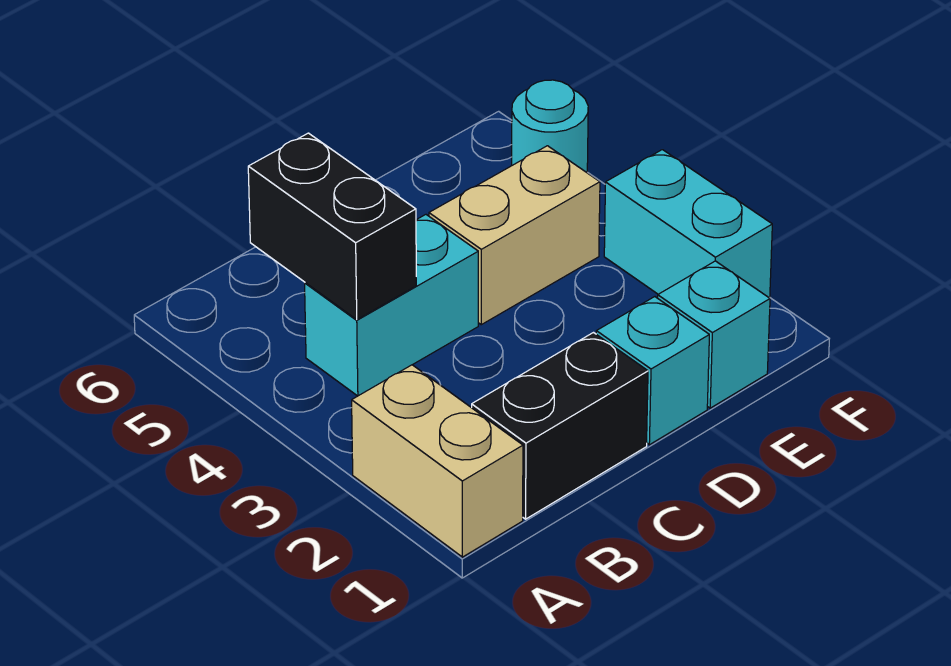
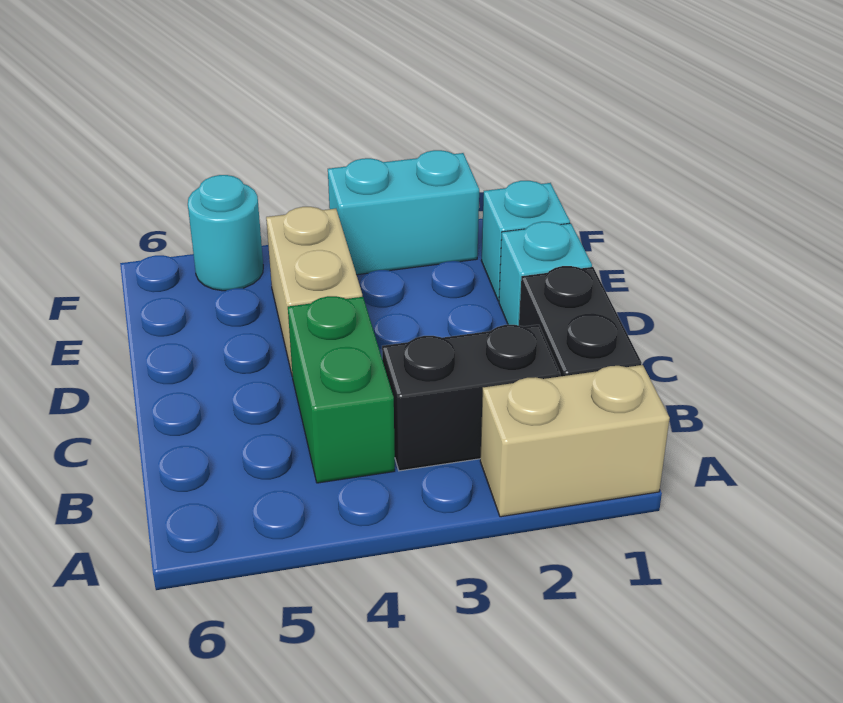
cyan brick B4:C4 level 1 -> green brick B4:C4 level 1
black brick B4:B5 level 2 -> black brick B2:B3 level 1

